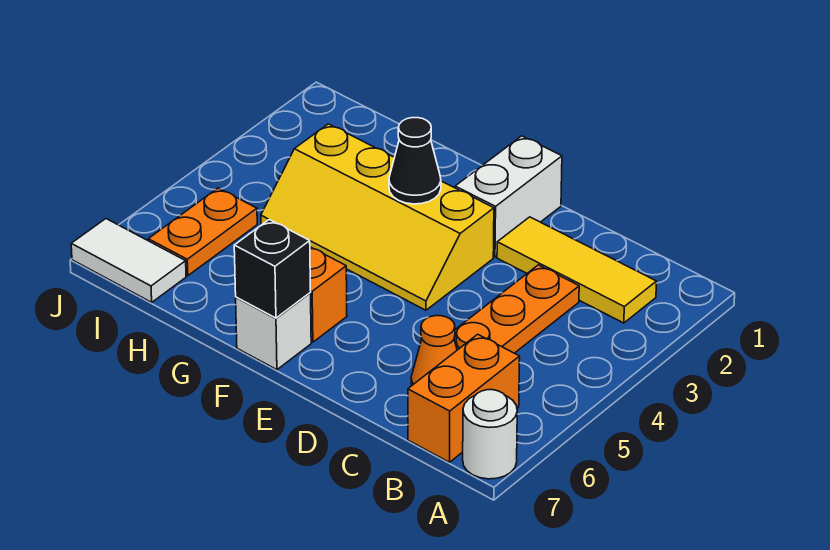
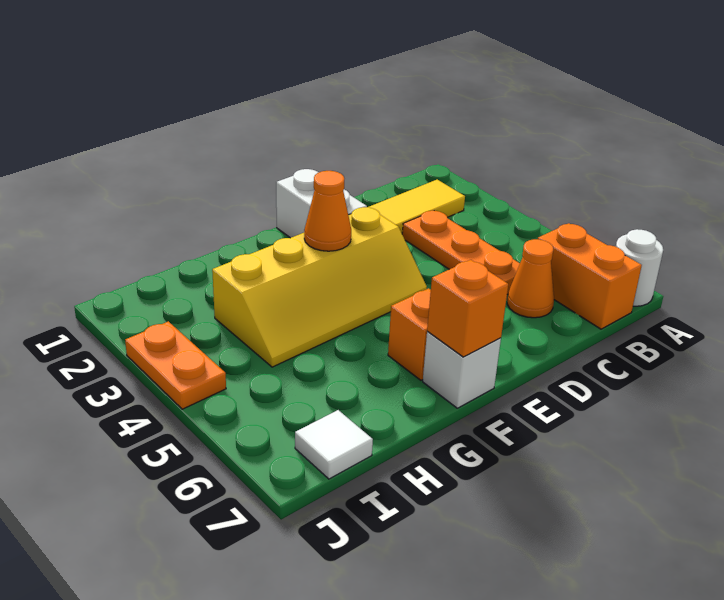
black cone F3 level 2 -> orange cone F3 level 2
black brick F7 level 2 -> orange brick F7 level 2
orange plate I5:I6 level 1 -> orange plate J3:J4 level 1
white tile I7:J7 level 1 -> white tile I7 level 1

